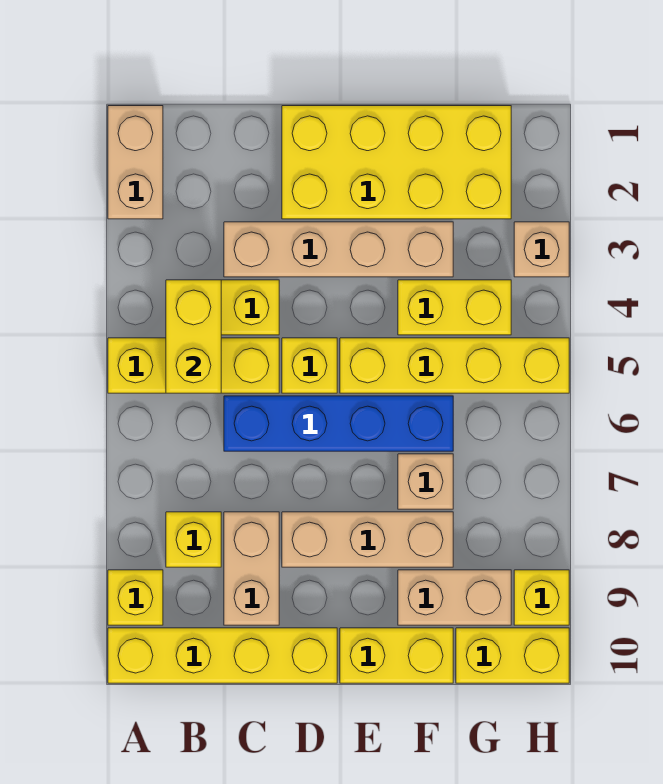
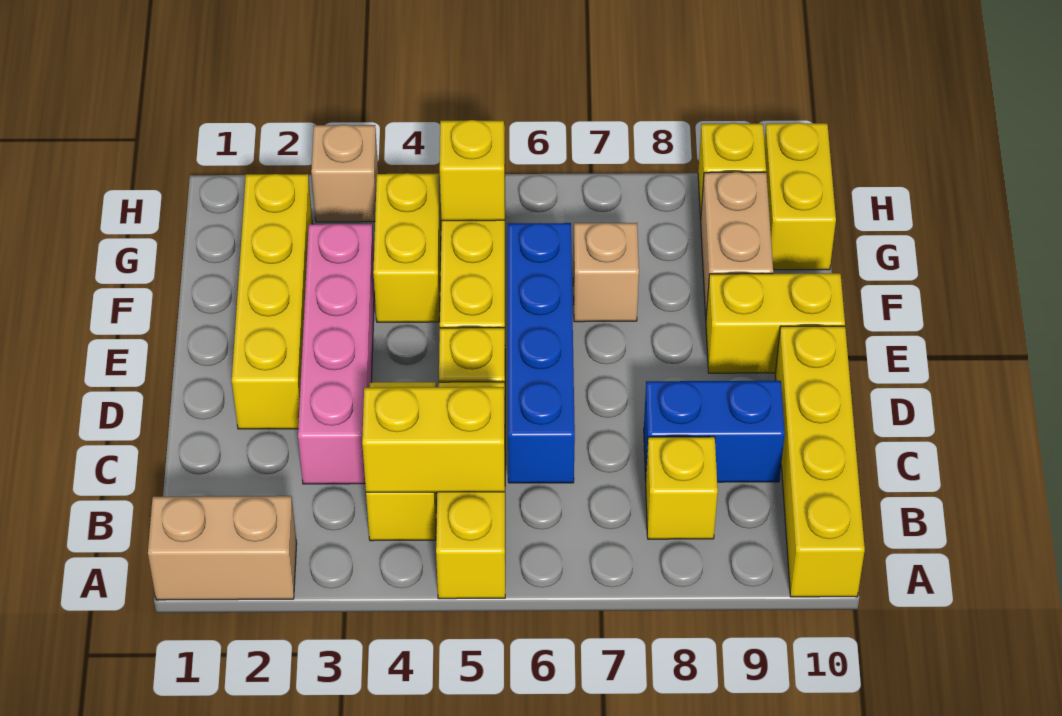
yellow brick A9 level 1 -> yellow brick G5 level 2
tan brick C3:F3 level 1 -> pink brick C3:F3 level 1
tan brick C8:C9 level 1 -> blue brick C8:C9 level 1
yellow brick D1:G2 level 1 -> yellow brick D2:G2 level 1
tan brick D8:F8 level 1 -> none
yellow brick E10:F10 level 1 -> yellow brick E9:E10 level 1

